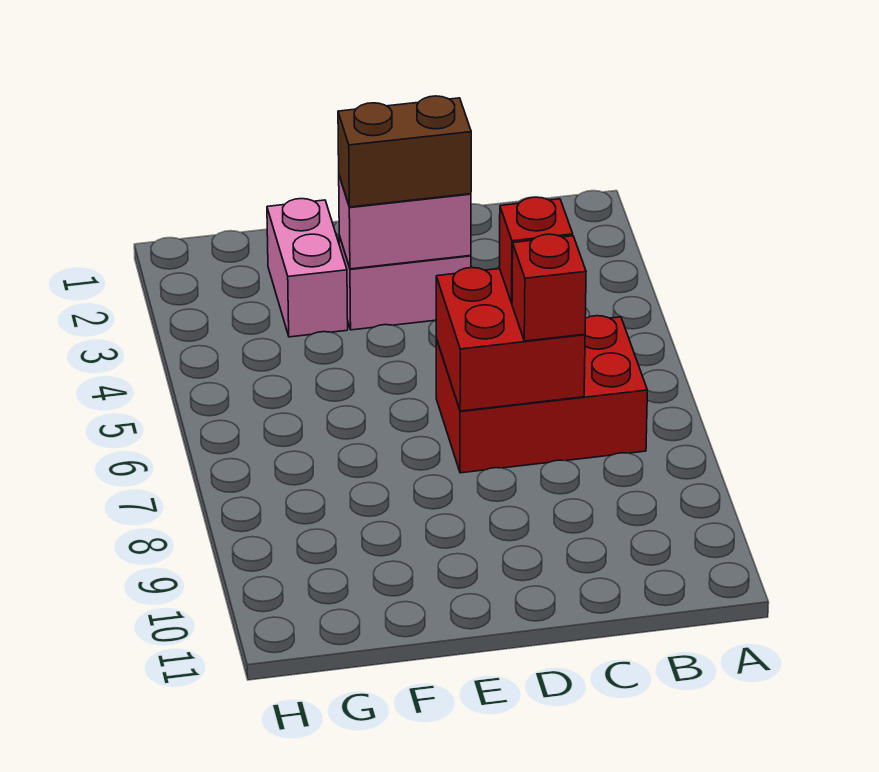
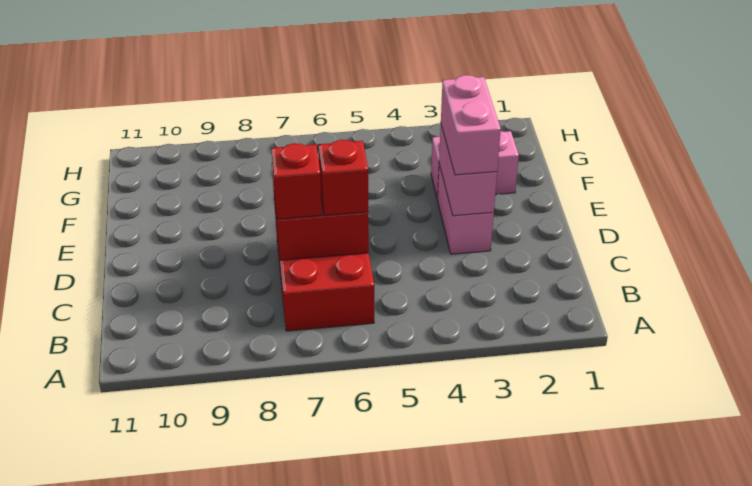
brown brick D3:E3 level 3 -> pink brick D3:E3 level 3

